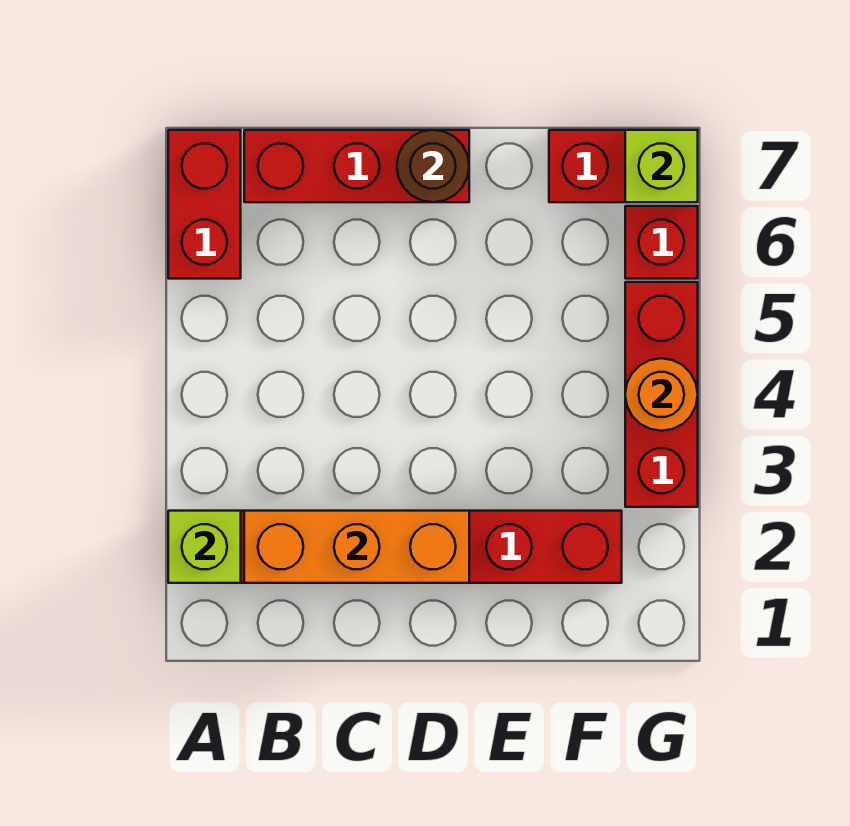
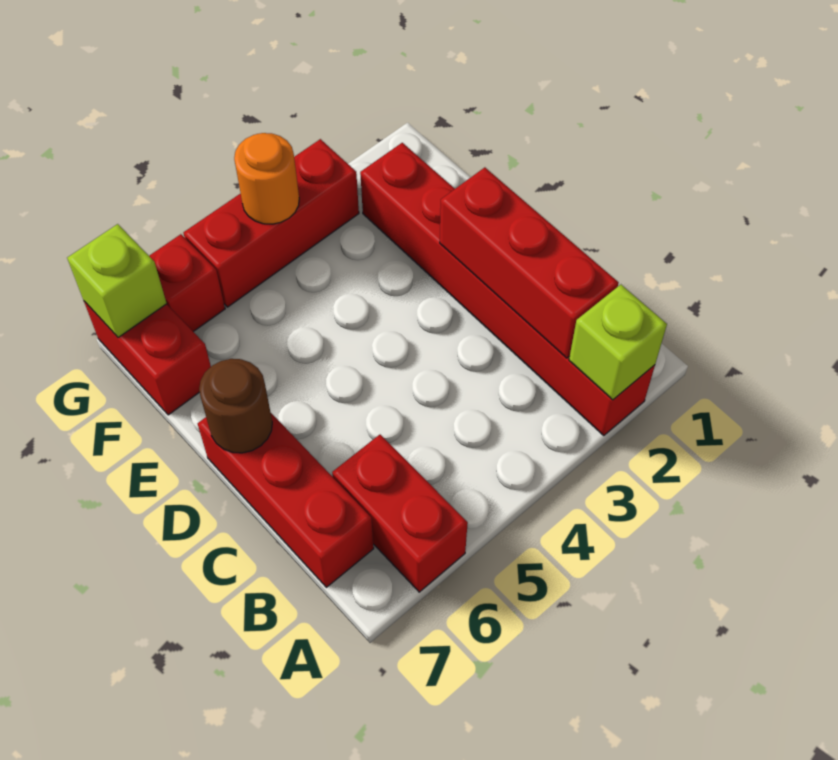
red brick A6:A7 level 1 -> red brick A6:B6 level 1
orange brick B2:D2 level 2 -> red brick B2:D2 level 2

